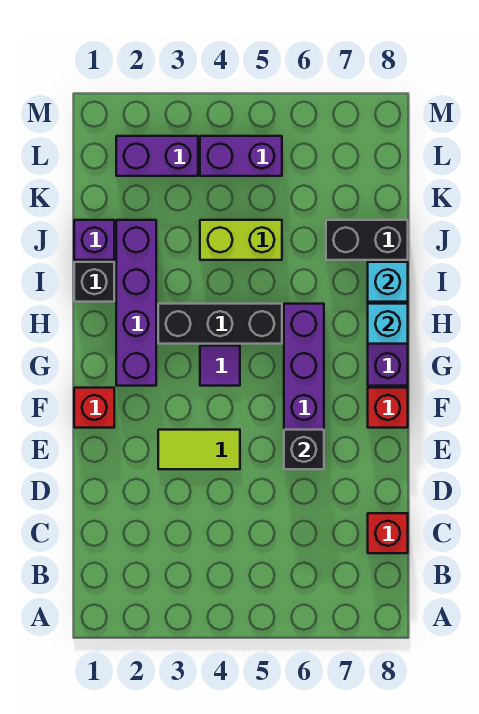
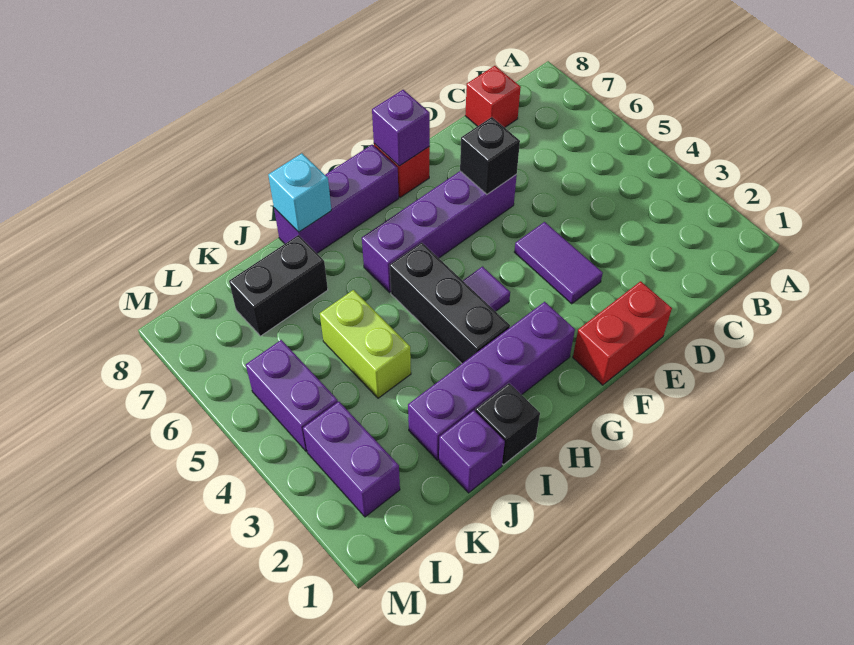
lime tile E3:E4 level 1 -> purple tile E3:E4 level 1
red brick F1 level 1 -> red brick E1:F1 level 1
none -> purple brick F8 level 2
cyan brick H8 level 2 -> none
black brick J7:J8 level 1 -> black brick J7:K7 level 1

